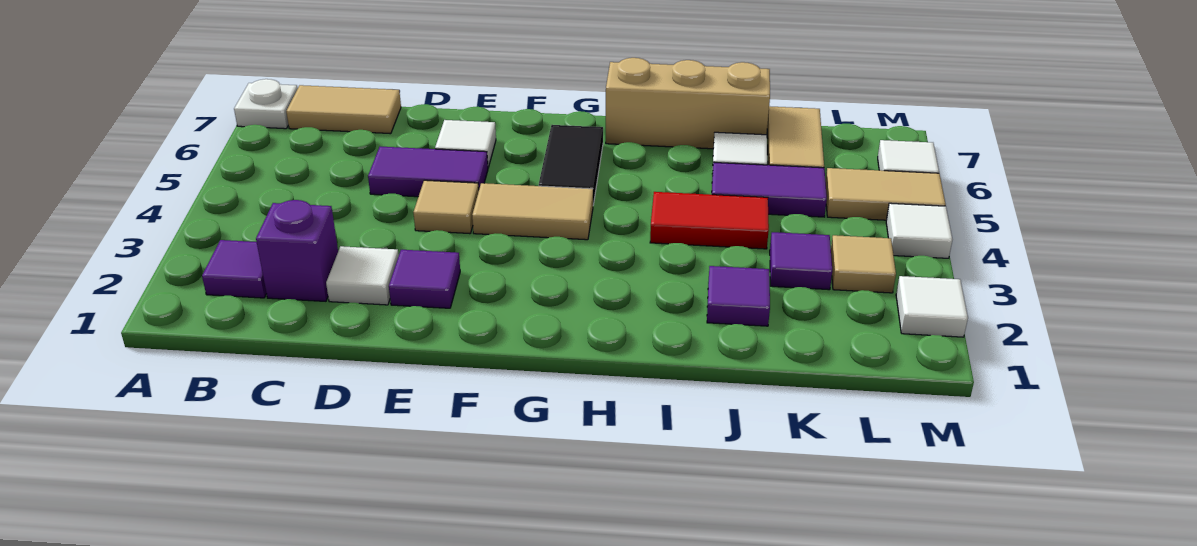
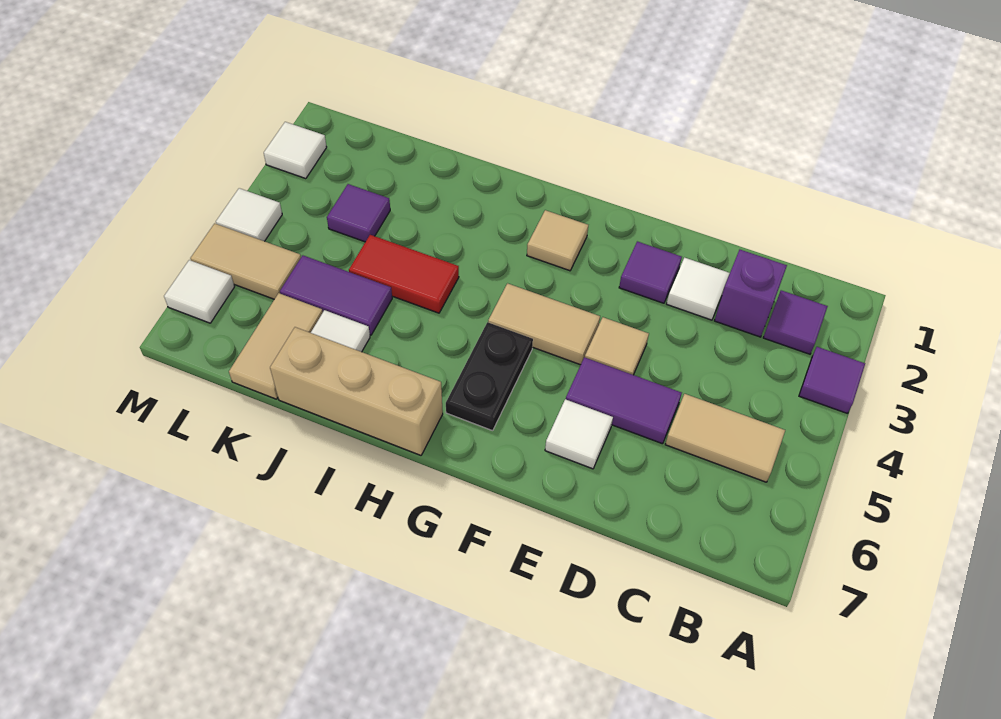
white plate A7 level 1 -> none
tan tile B7:C7 level 1 -> tan tile B5:C5 level 1
black tile G5:G6 level 1 -> black plate G5:G6 level 1
purple tile J2 level 1 -> purple tile A3 level 1
tan tile L3 level 1 -> tan tile G2 level 1

